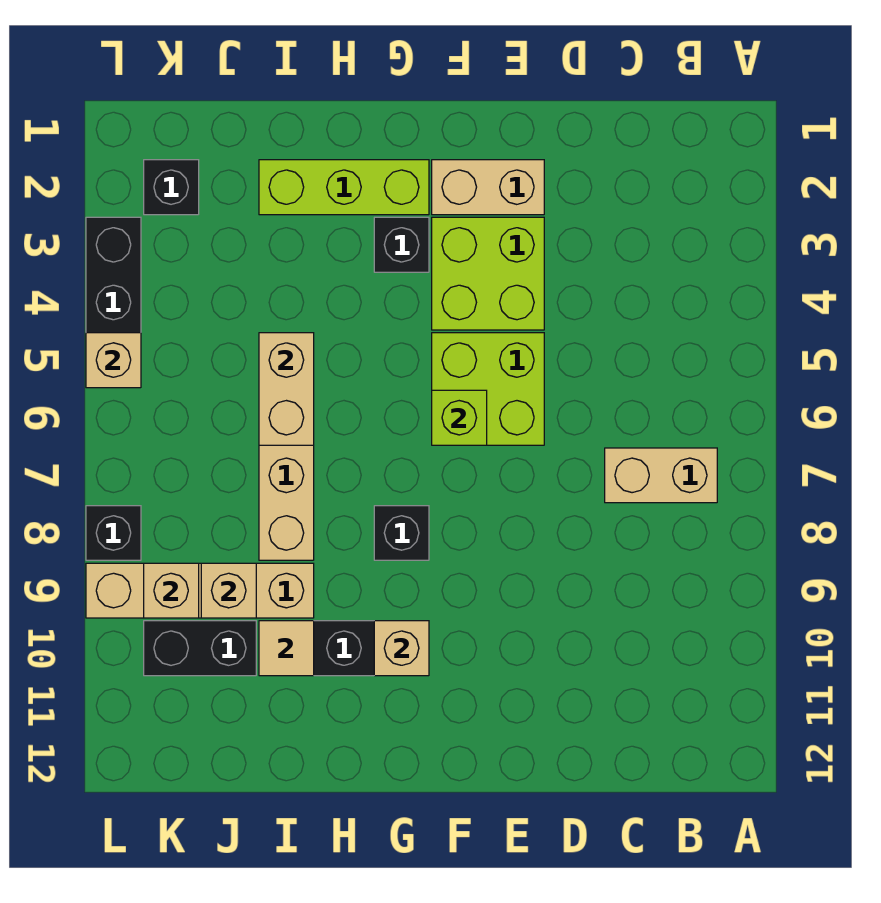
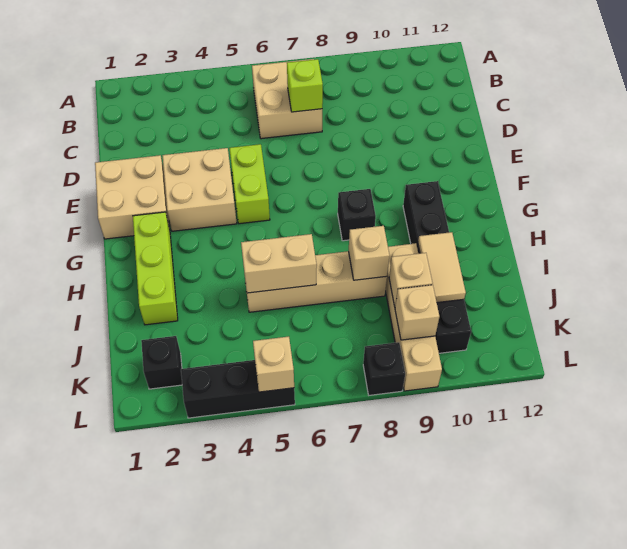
tan brick B7:C7 level 1 -> tan brick B6:C7 level 1
tan brick E2:F2 level 1 -> tan brick E1:F2 level 1
lime brick E3:F4 level 1 -> tan brick E3:F4 level 1
lime brick E5:F6 level 1 -> lime brick E5:F5 level 1
lime brick F6 level 2 -> lime brick C7 level 2
black brick G3 level 1 -> none
tan brick G10 level 2 -> tan brick I8 level 2
tan tile I10 level 2 -> tan tile I10:J10 level 2

